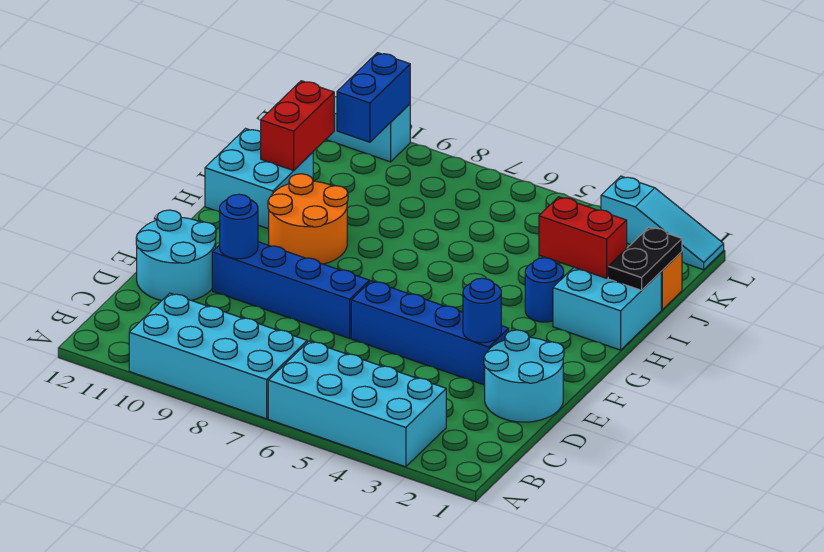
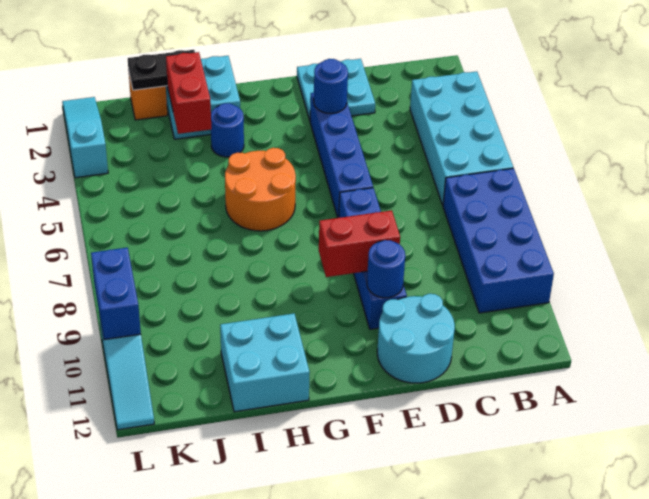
cyan brick A7:B10 level 1 -> blue brick A7:B10 level 1
cyan round brick D1:E2 level 1 -> cyan plate D1:E2 level 1
orange round brick G9:H10 level 1 -> orange round brick G5:H6 level 1
red brick I11:J11 level 2 -> red brick E9:F9 level 2
blue brick K10:L10 level 2 -> blue brick L9:L10 level 2

